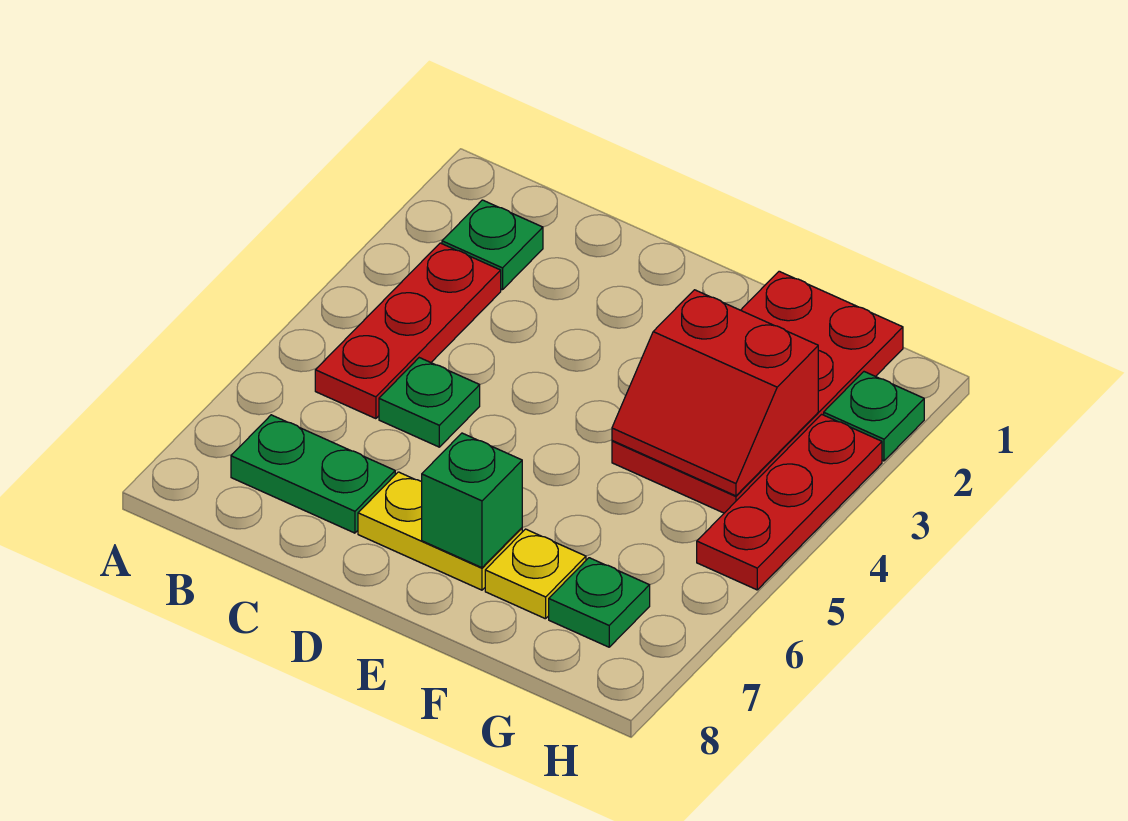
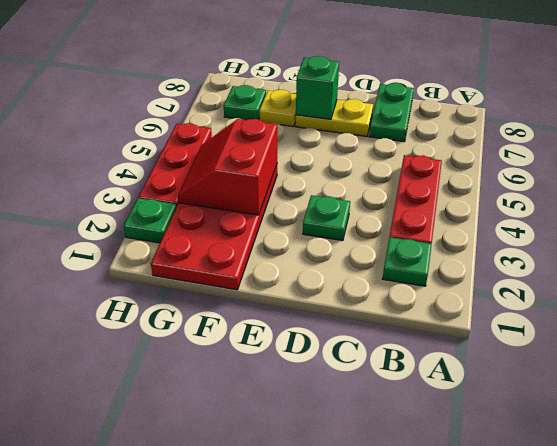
green plate B7:C7 level 1 -> green plate C7:C8 level 1
green plate C5 level 1 -> green plate D3 level 1
red slope F3:G4 level 2 top 3 -> red slope F3:G4 level 2 top F

